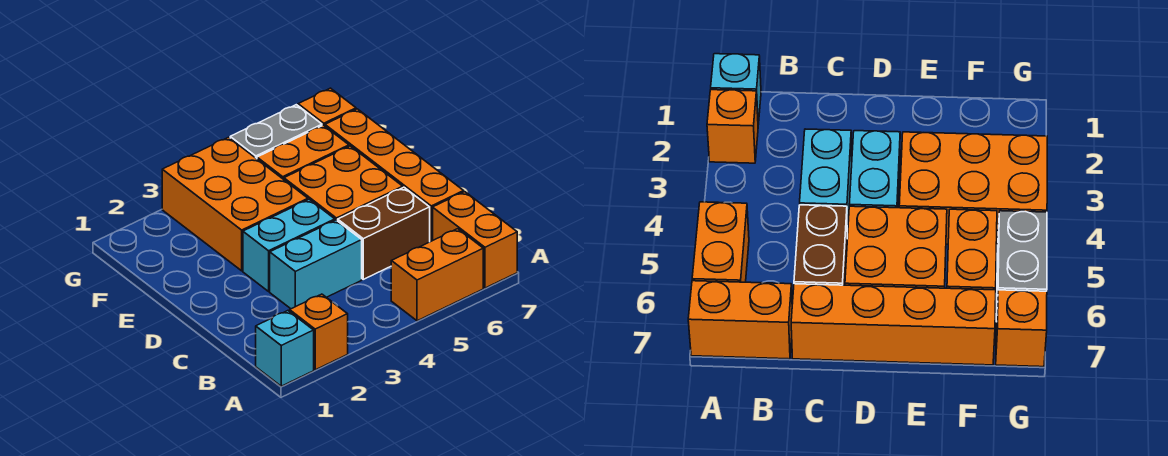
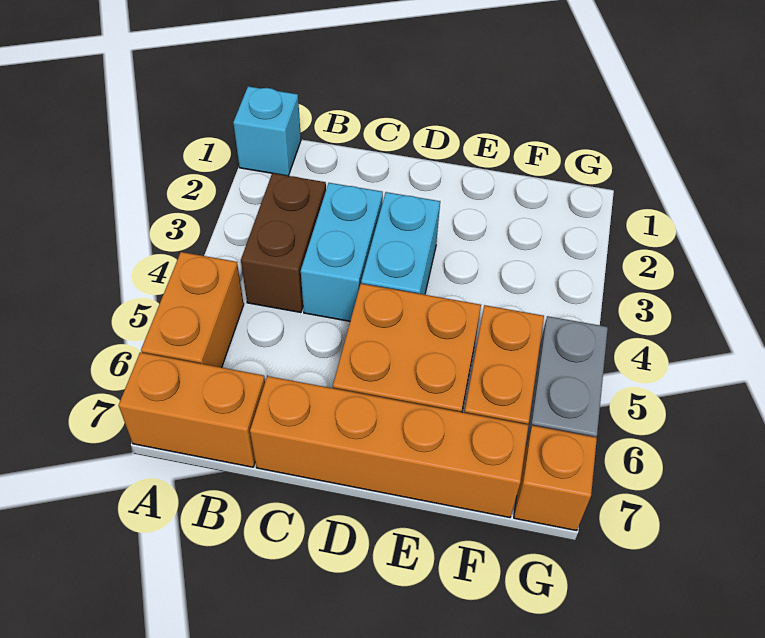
orange brick A2 level 1 -> none
brown brick C5:C6 level 1 -> brown brick B3:B4 level 1
orange brick E3:G4 level 1 -> none

